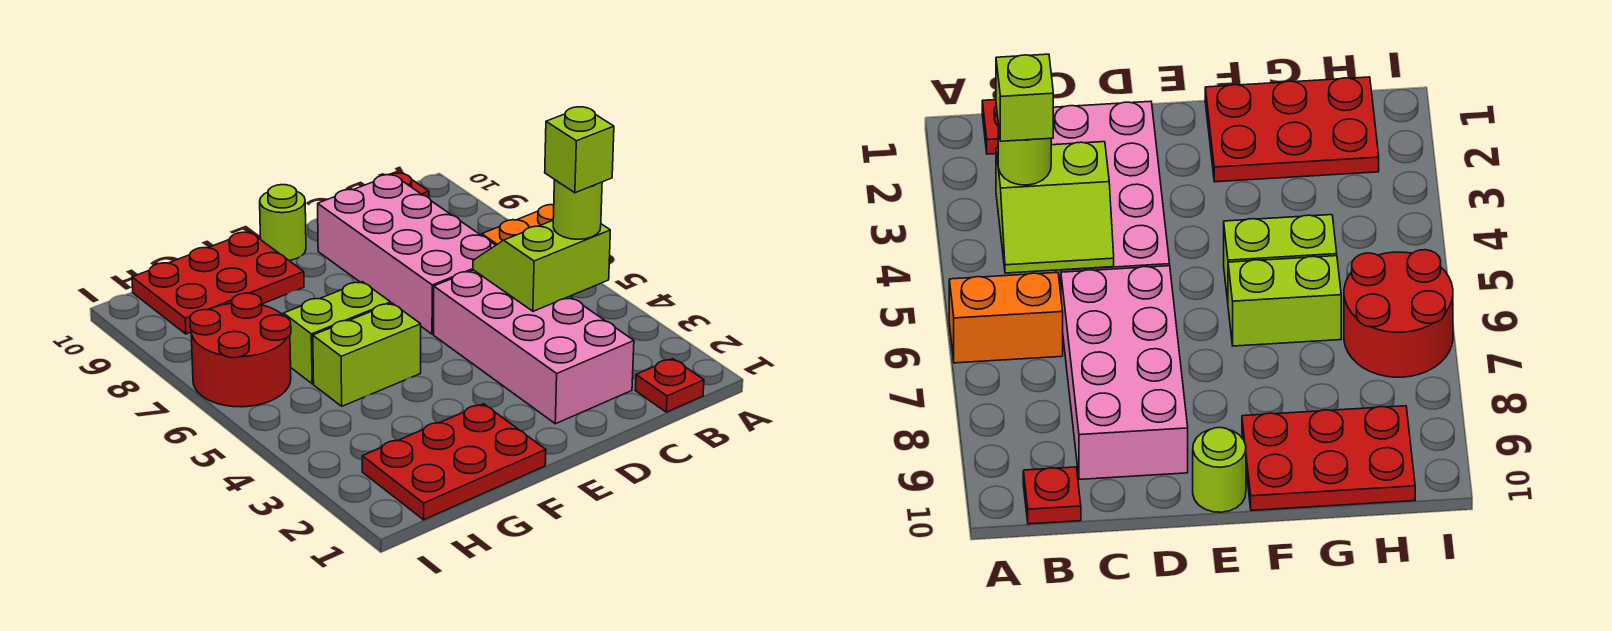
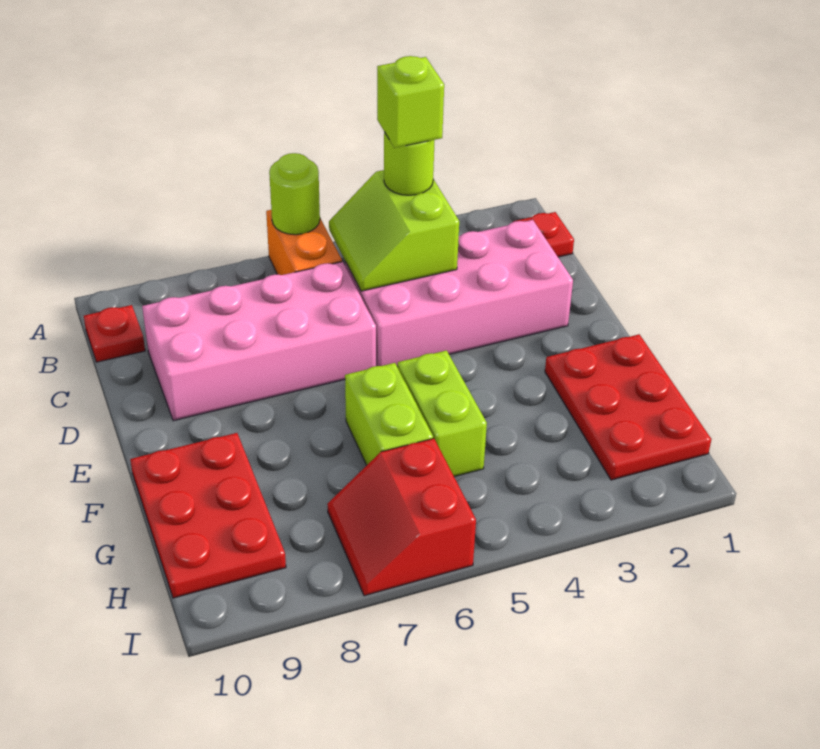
lime round brick E10 level 1 -> lime round brick A6 level 2
red round brick H6:I7 level 1 -> red slope H6:I7 level 1 top 6

